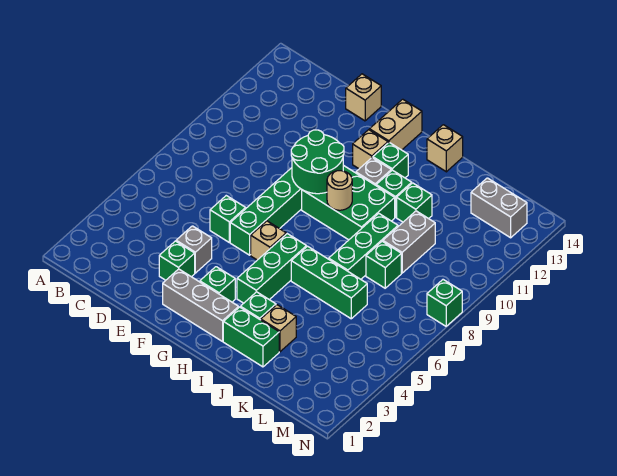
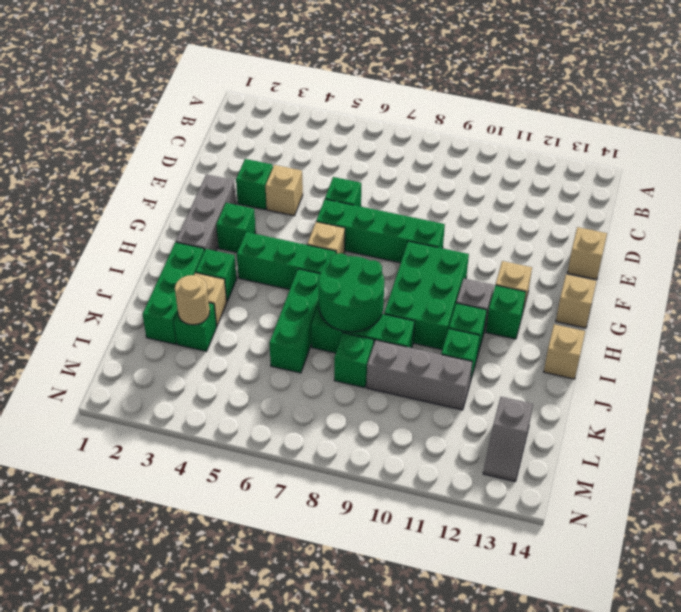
grey brick E4 level 1 -> tan brick E4 level 1
green round brick F9:G10 level 2 -> green round brick I7:J8 level 2
tan brick G13:G14 level 1 -> tan brick G14 level 1
tan round brick H9 level 2 -> tan round brick K3 level 2
green brick I2:J2 level 1 -> green brick I2:K2 level 1
grey brick K9:K10 level 1 -> grey brick K9:K11 level 1
grey brick L13:M13 level 1 -> grey slope L13:M13 level 1 top L
green brick N8 level 1 -> green brick K3 level 1

